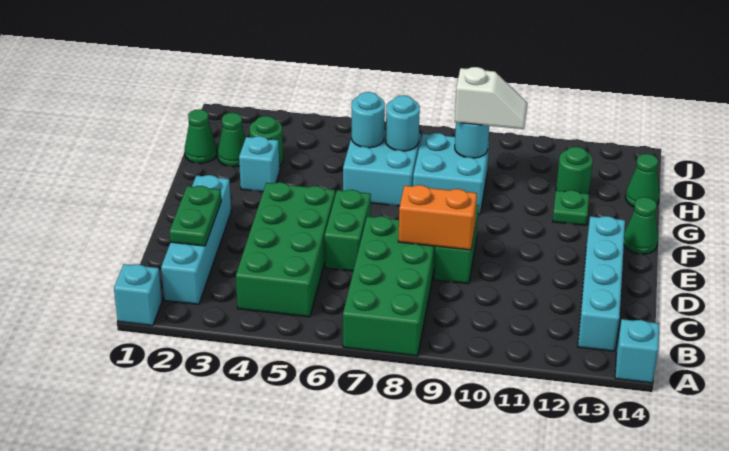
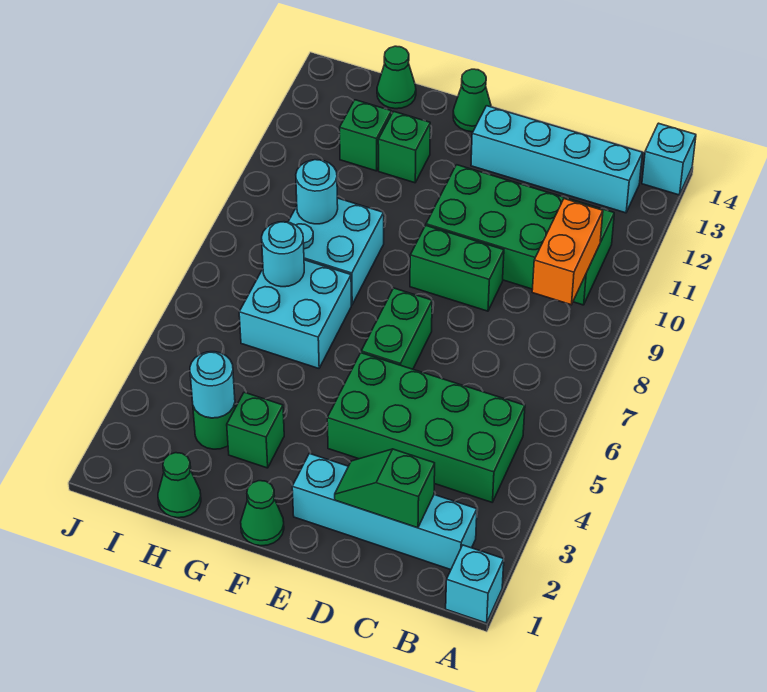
green brick A7:D8 level 1 -> green brick B10:E11 level 1
green plate C2:D2 level 2 -> green slope C2:D2 level 2 top C
green brick D6:E6 level 1 -> green brick E6:E7 level 1
orange brick D8:D9 level 2 -> orange brick B9:B10 level 2
cyan brick G3 level 1 -> green brick G3 level 1
green plate G12 level 1 -> green brick G12 level 1
green cone H2 level 1 -> green cone F1 level 1
cyan round brick H6 level 2 -> cyan round brick H3 level 2
white slope H9:H10 level 3 top 9 -> none
green round brick H12 level 1 -> green brick H12 level 1

